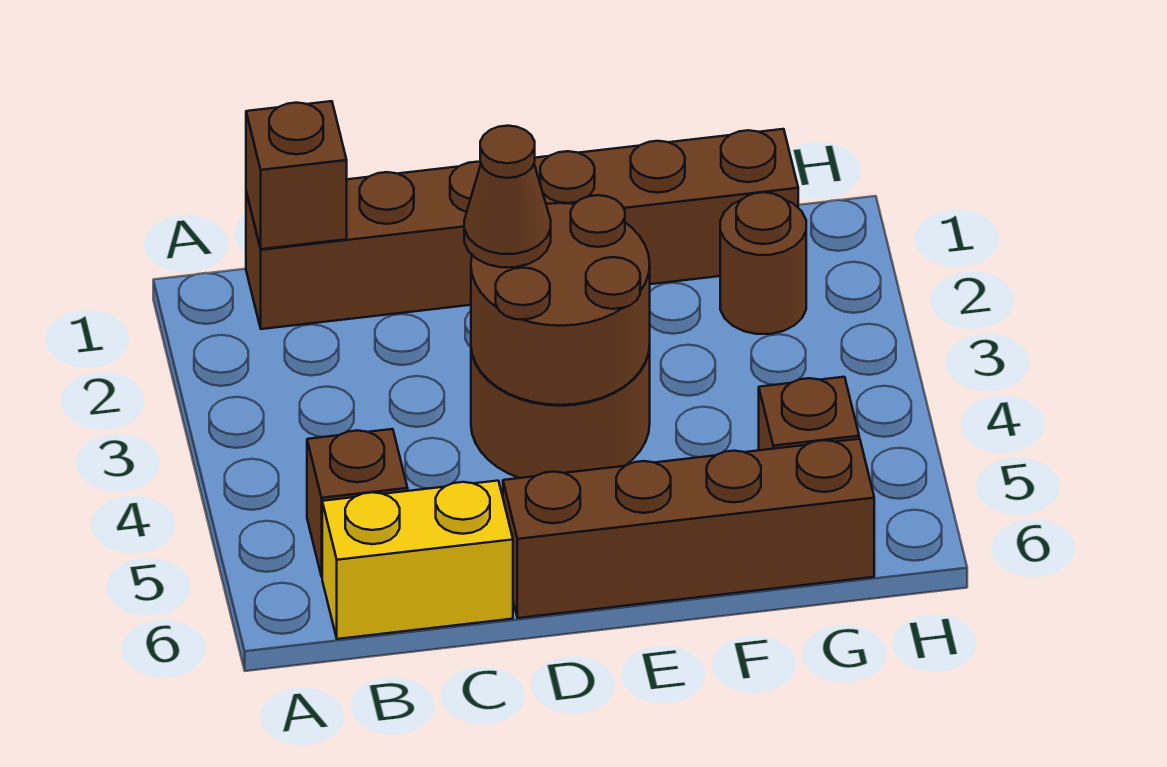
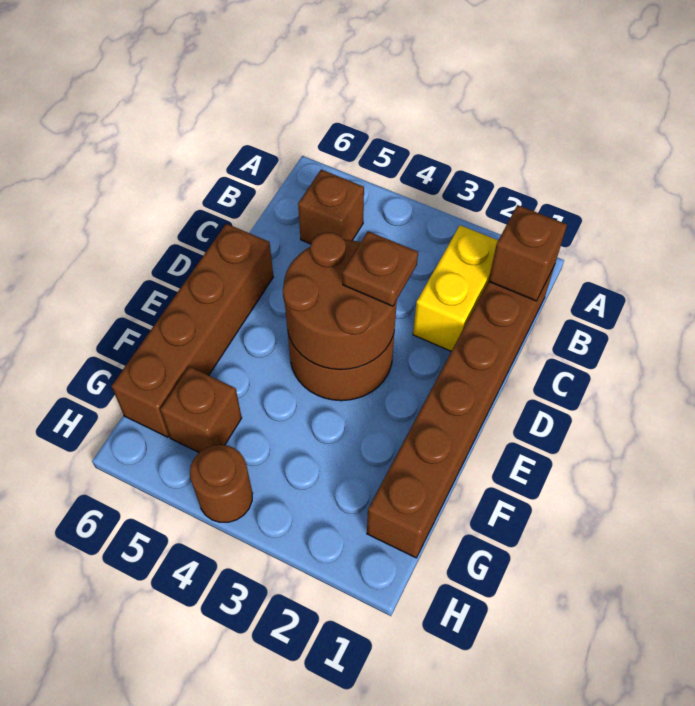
yellow brick B6:C6 level 1 -> yellow brick B2:C2 level 1
brown cone D3 level 3 -> brown plate D3 level 3
brown round brick G2 level 1 -> brown round brick H4 level 1

